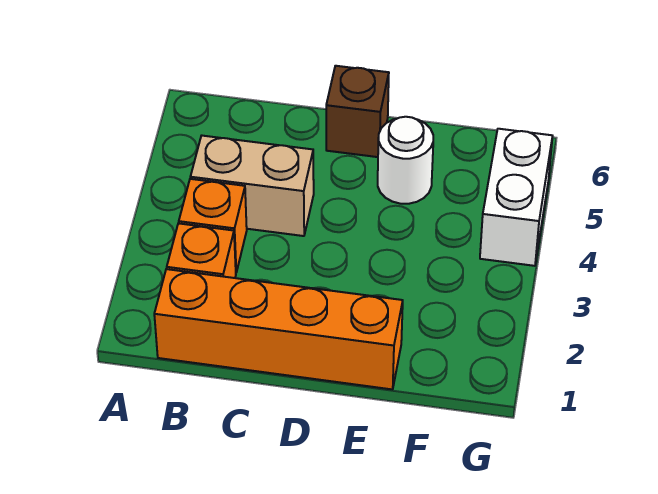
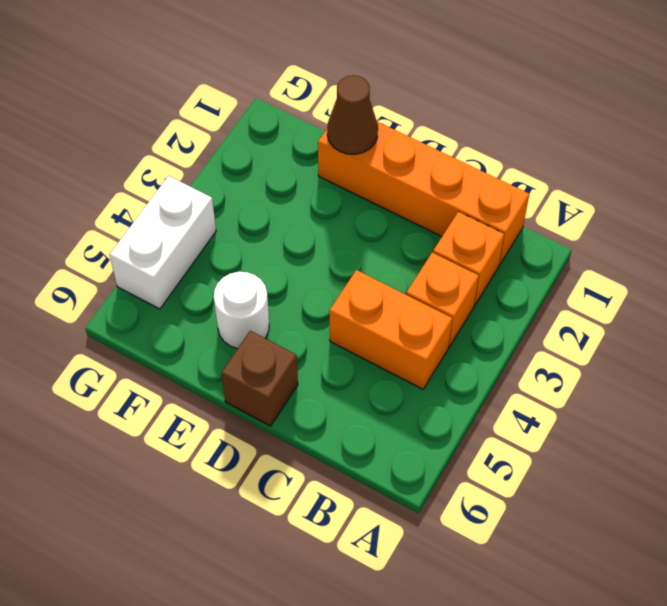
tan brick B4:C4 level 1 -> orange brick B4:C4 level 1
none -> brown cone E1 level 2

